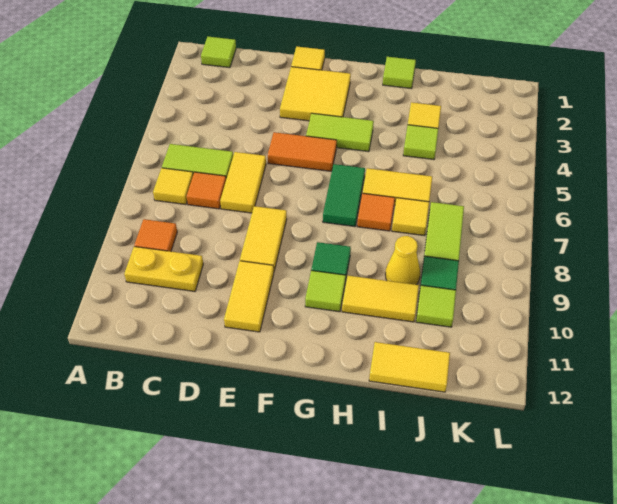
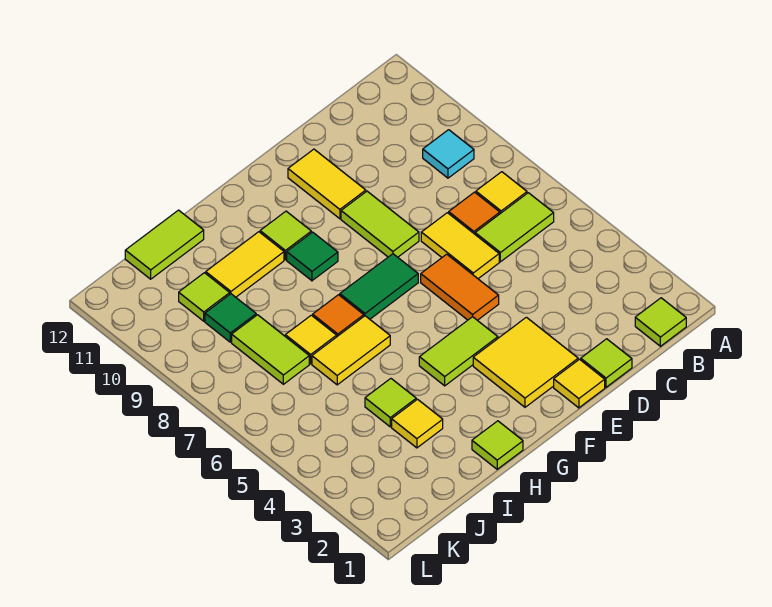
orange tile B9 level 1 -> cyan tile B9 level 1
yellow plate B10:C10 level 1 -> none
none -> lime tile D1 level 1
orange tile E5:F5 level 1 -> orange tile E5:E6 level 1
yellow tile E8:E9 level 1 -> lime tile E8:E9 level 1
green tile G6:G7 level 1 -> green tile F7:G7 level 1
yellow cone I9 level 1 -> none
yellow tile I12:J12 level 1 -> lime tile I12:J12 level 1

